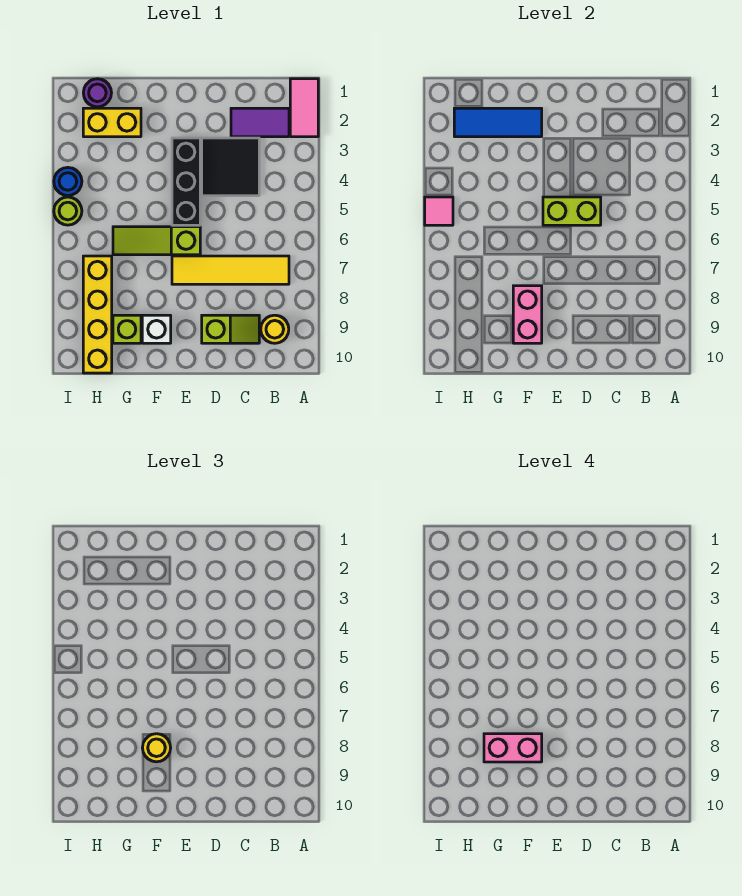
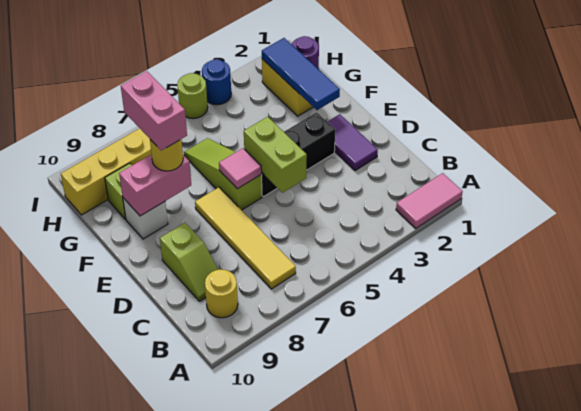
purple tile B2:C2 level 1 -> purple tile D2:E2 level 1
black tile C3:D4 level 1 -> none
pink tile I5 level 2 -> pink tile E6 level 2

